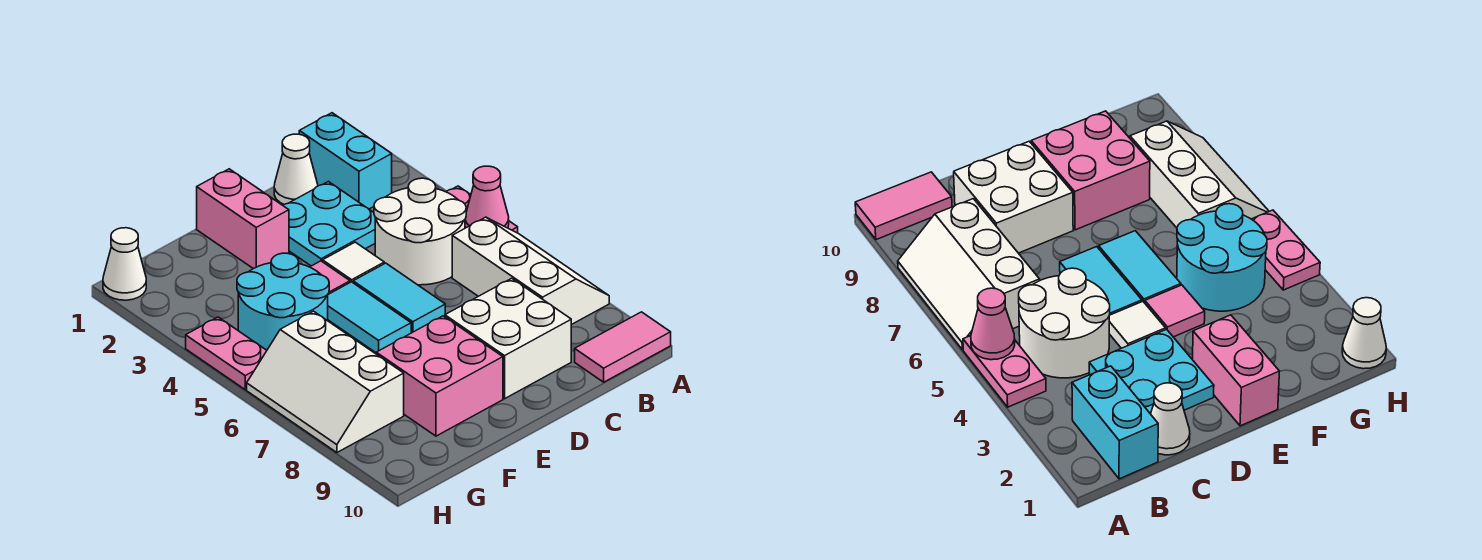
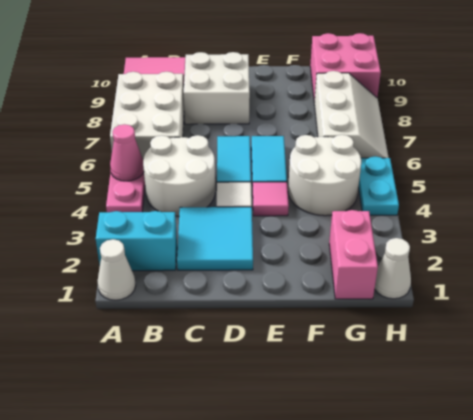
white slope A6:B8 level 1 top B -> white brick A6:B8 level 1
cyan brick B1:B2 level 1 -> cyan brick A2:B2 level 1
white cone C1 level 1 -> white cone A1 level 1
cyan plate C2:D3 level 1 -> cyan tile C2:D3 level 1
pink brick E1:E2 level 1 -> pink brick G1:G2 level 1
pink brick E8:F9 level 1 -> pink brick G9:H10 level 1
cyan round brick F4:G5 level 1 -> white round brick F4:G5 level 1
pink plate H4:H5 level 1 -> cyan plate H4:H5 level 1

